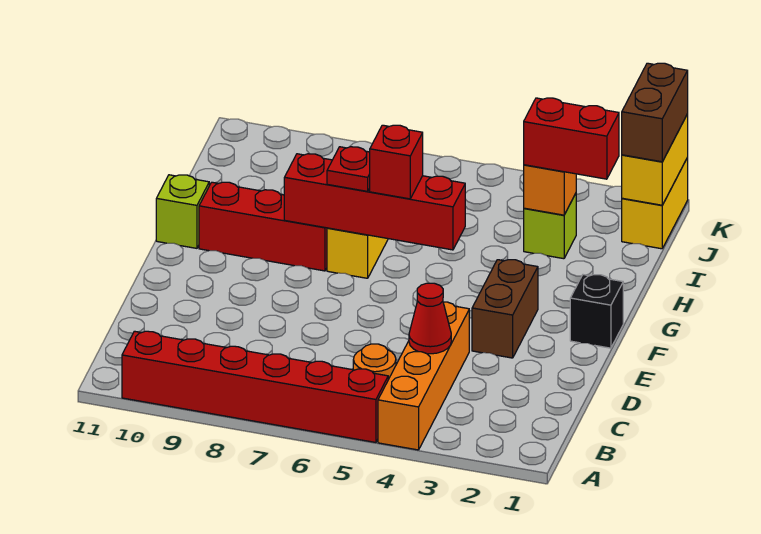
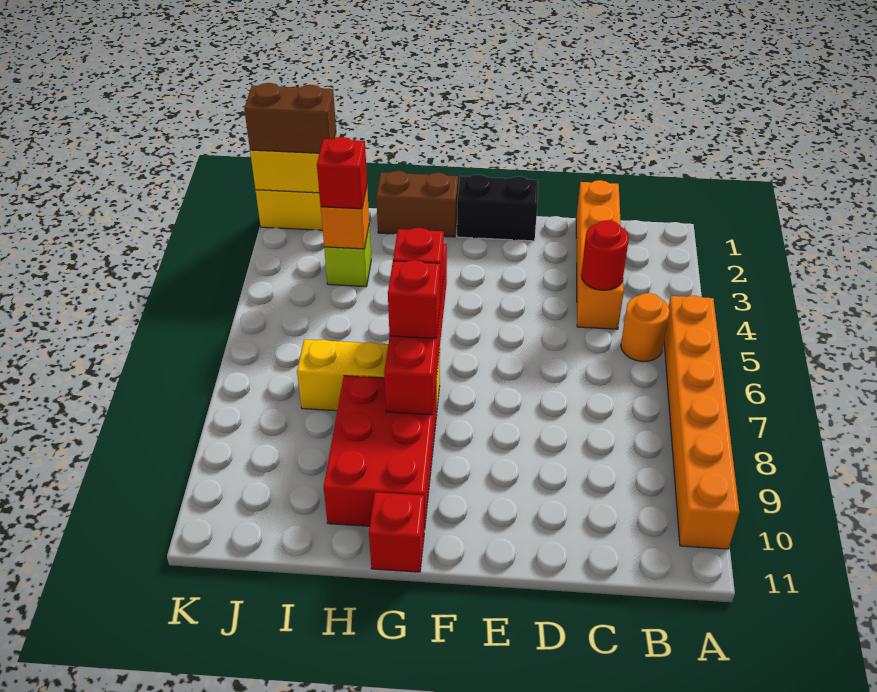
orange brick A4:D4 level 1 -> orange brick C1:C4 level 1
red brick A5:A10 level 1 -> orange brick A5:A10 level 1
red cone C4 level 2 -> red round brick C4 level 2
brown brick E3:F3 level 1 -> brown brick G1:H1 level 1
black brick F1 level 1 -> black brick E1:F1 level 1
red plate G7 level 3 -> red brick G7 level 3
red brick G8:G10 level 1 -> red brick G8:H10 level 1
lime brick G11 level 1 -> red brick G11 level 1
red brick I2:I3 level 3 -> red brick I3 level 3

